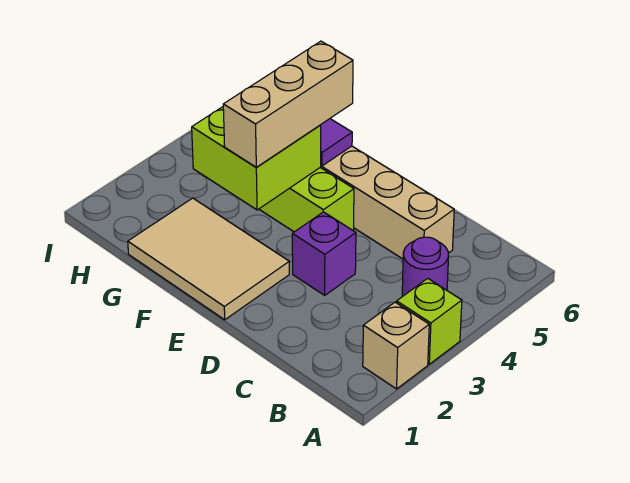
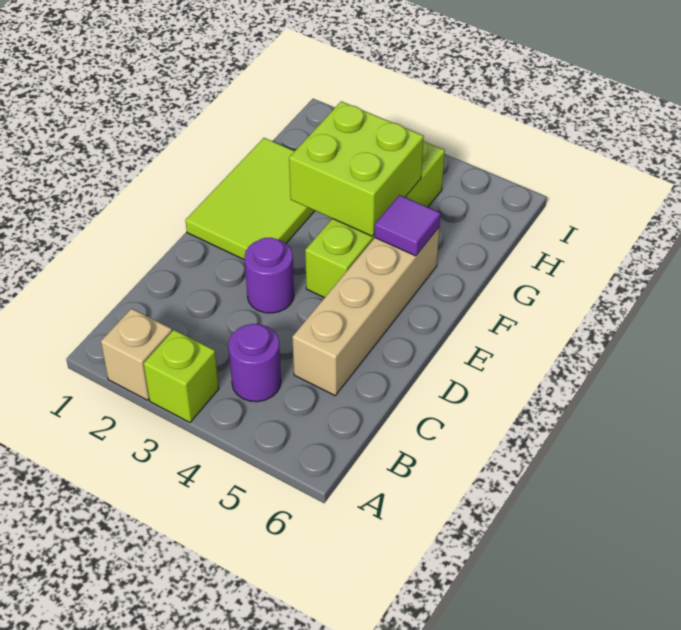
purple brick D3 level 1 -> purple round brick D3 level 1
tan tile E1:G2 level 1 -> lime tile E1:G2 level 1
tan brick F3:F5 level 3 -> none

